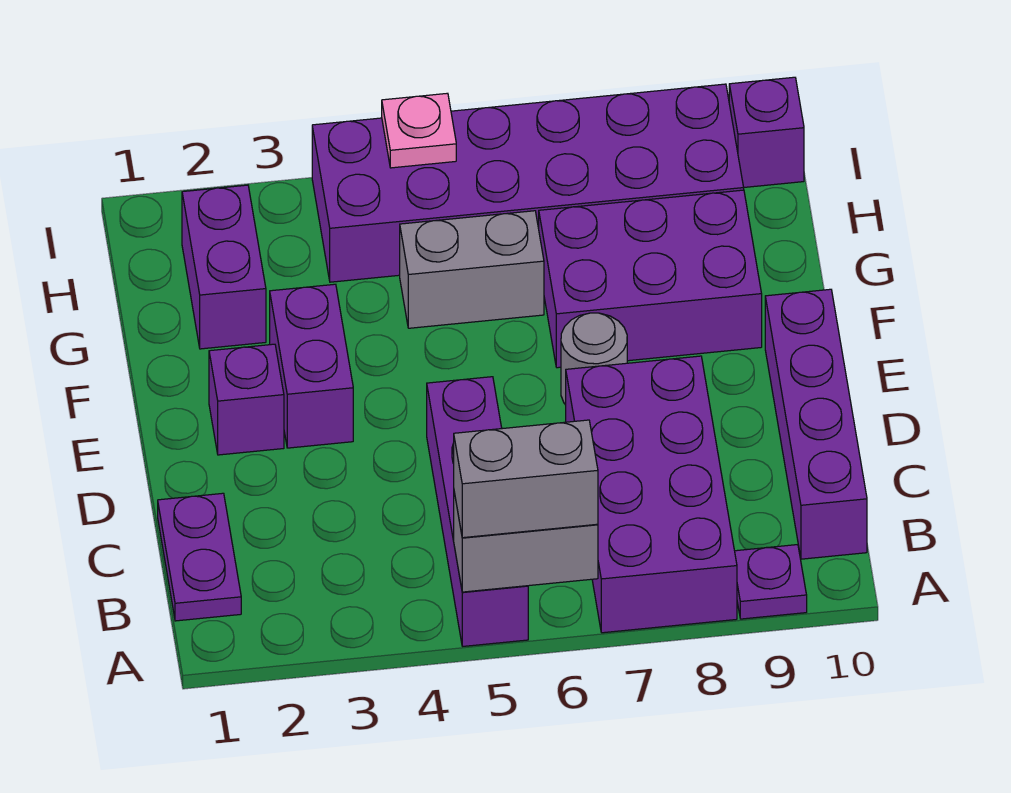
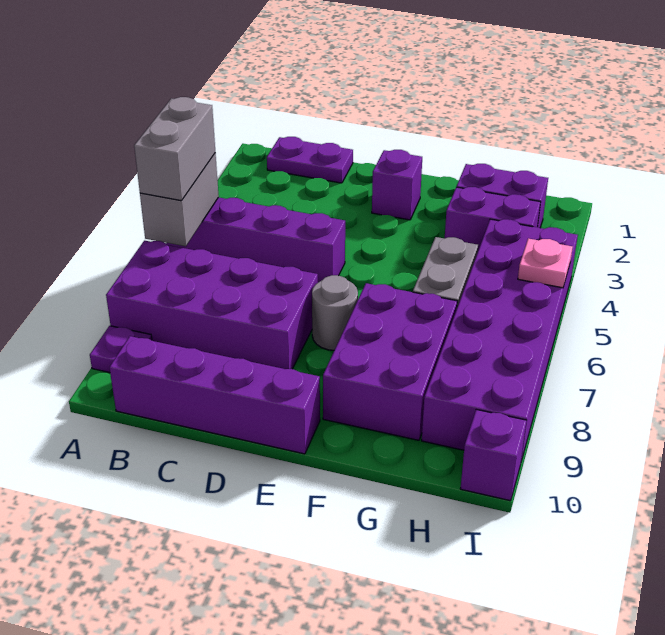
purple brick E3:F3 level 1 -> purple brick G3:H3 level 1

